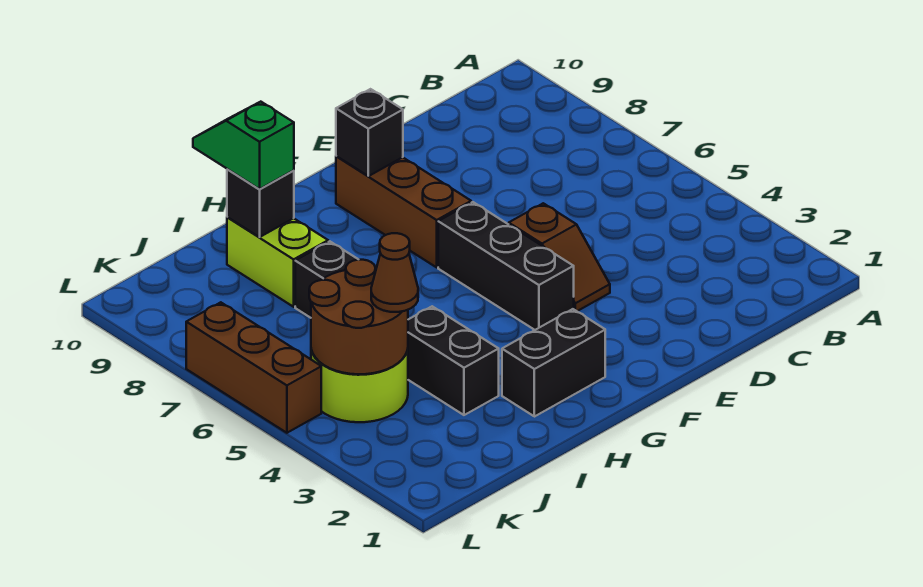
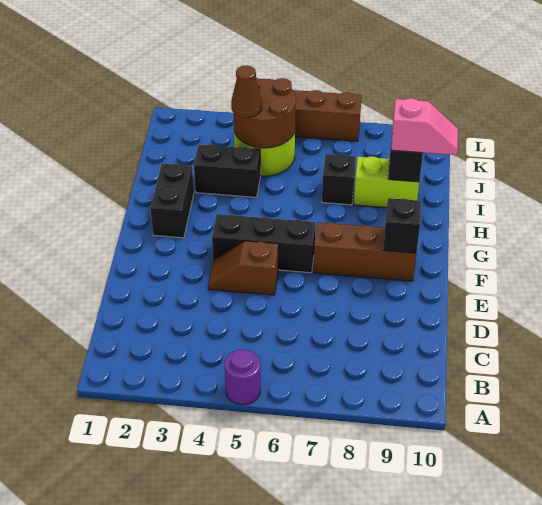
none -> purple round brick A5 level 1
green slope I9:I10 level 3 top 9 -> pink slope I9:I10 level 3 top 9

